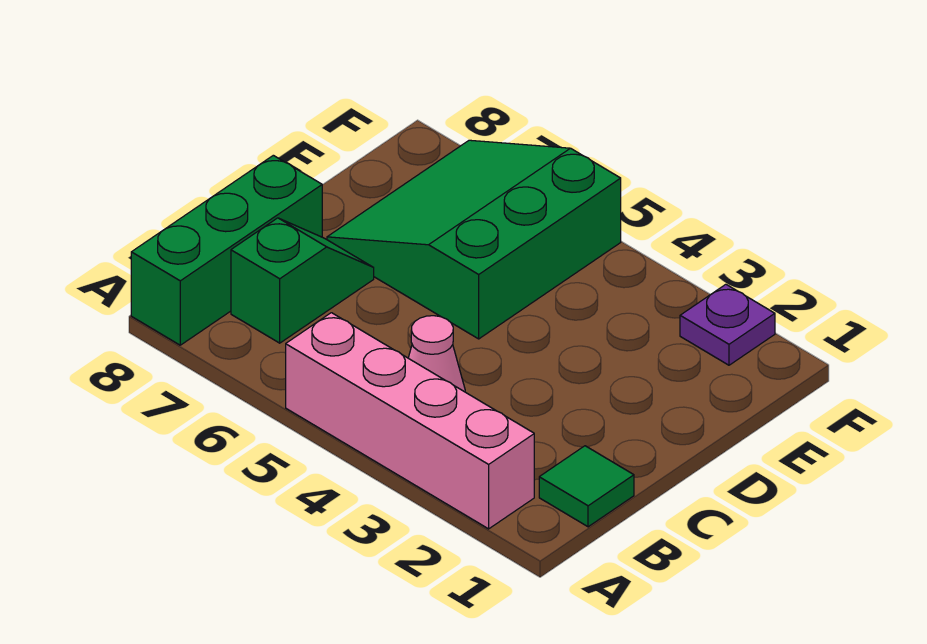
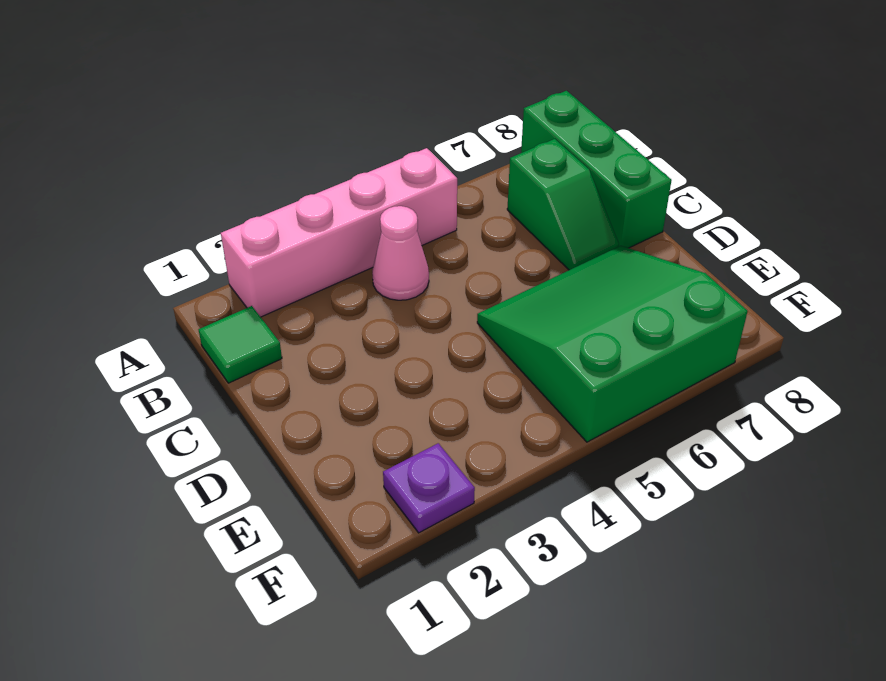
green slope D5:F7 level 1 top 5 -> green slope D5:F7 level 1 top F

